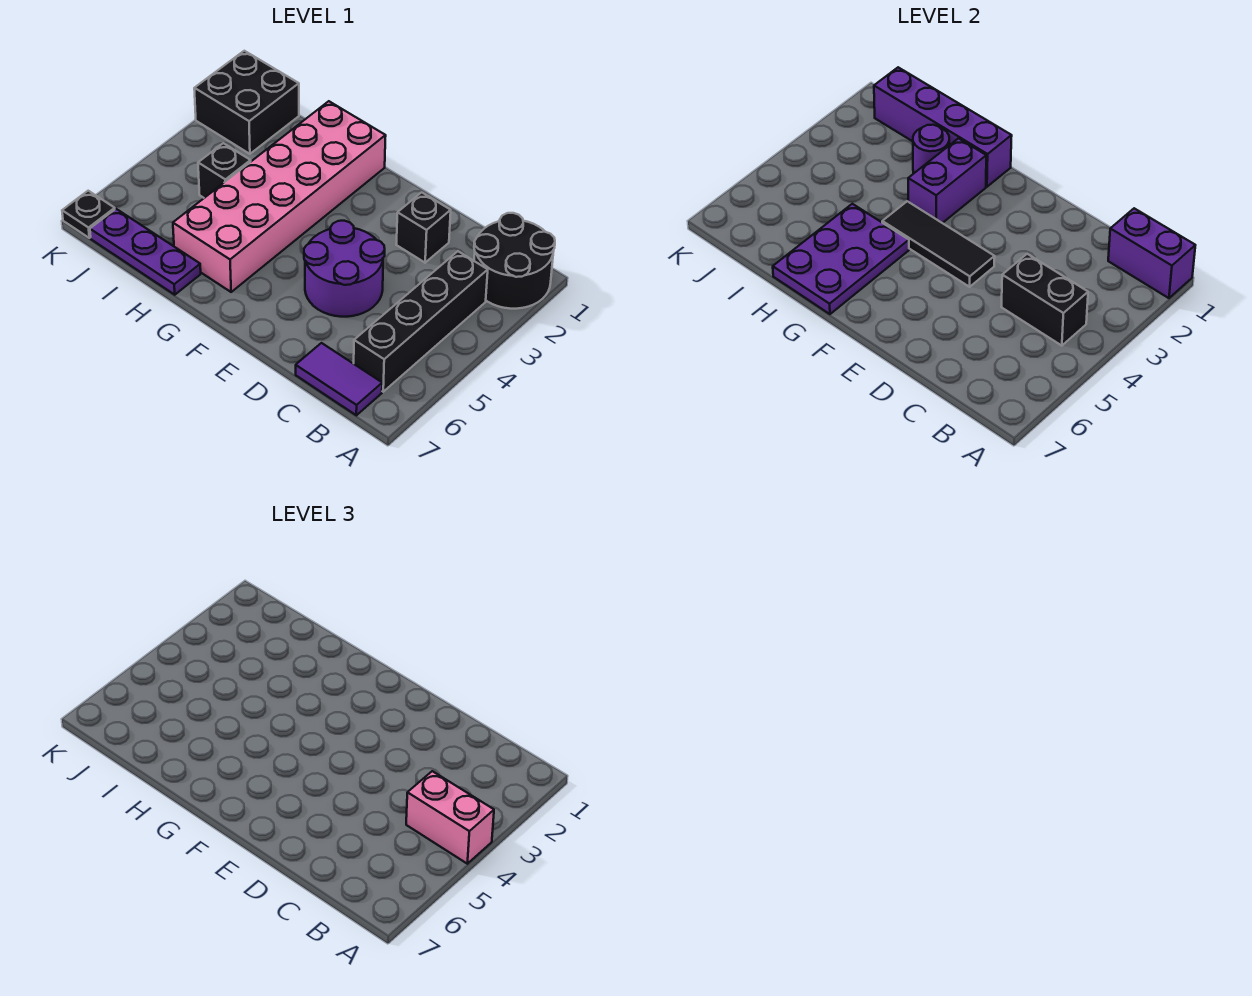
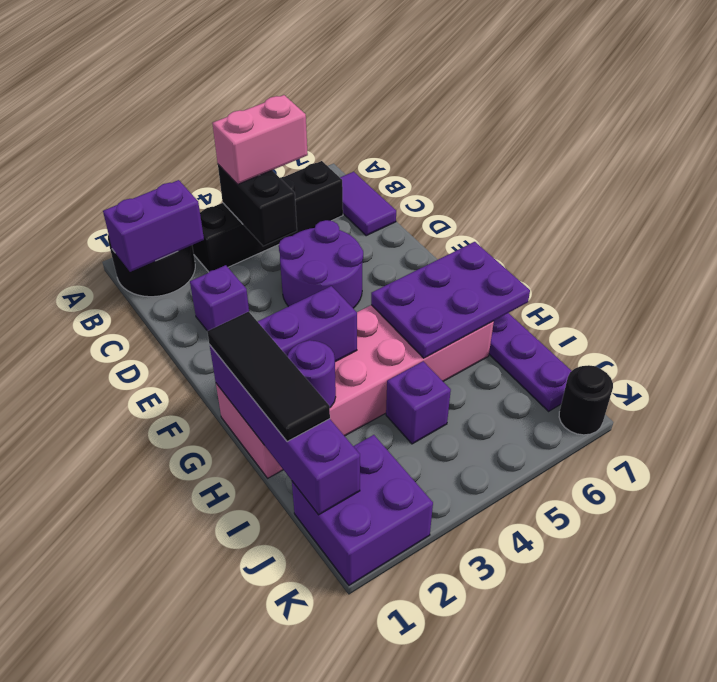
purple brick A1:B1 level 2 -> purple brick B1:B2 level 2
pink brick A4:B4 level 3 -> pink brick B4:B5 level 3
black brick D2 level 1 -> purple brick D2 level 1
black tile E4:G4 level 2 -> black tile G1:I1 level 3
black brick I4 level 1 -> purple brick I4 level 1
black brick J1:K2 level 1 -> purple brick J1:K2 level 1
black plate K7 level 1 -> black round brick K7 level 1

